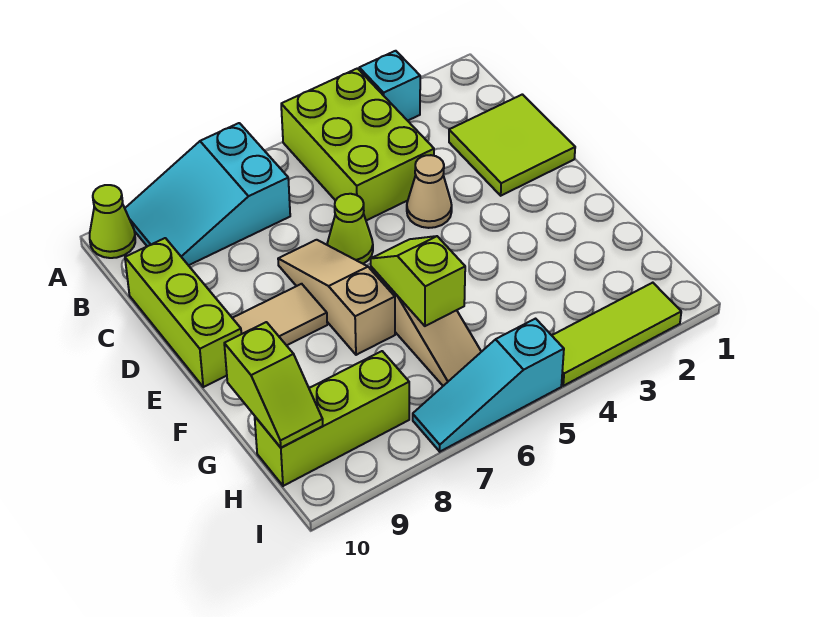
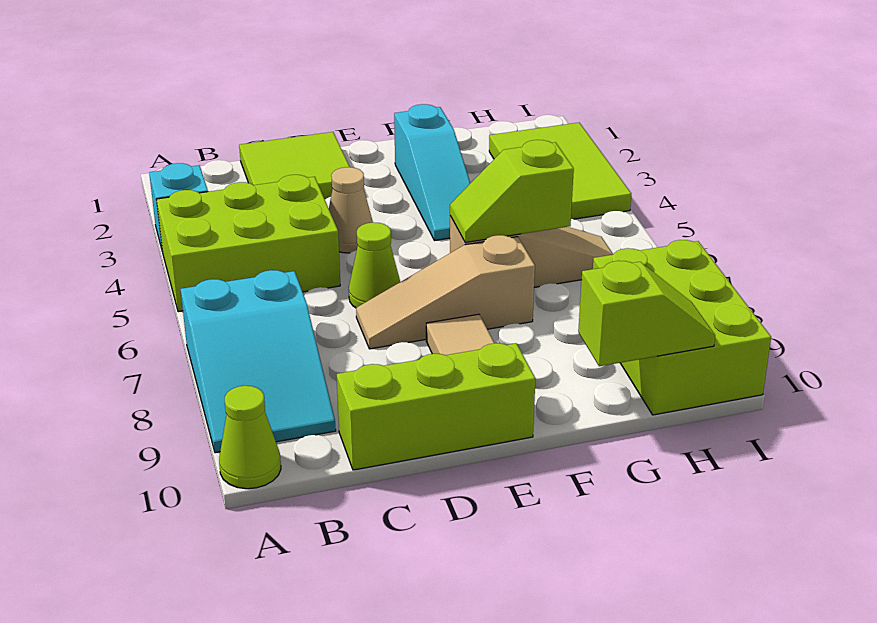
lime brick H8:H10 level 1 -> lime brick H8:I10 level 1
lime tile I2:I4 level 1 -> lime tile H2:I4 level 1
cyan slope I5:I7 level 1 top 5 -> cyan slope F2:F4 level 1 top 2

